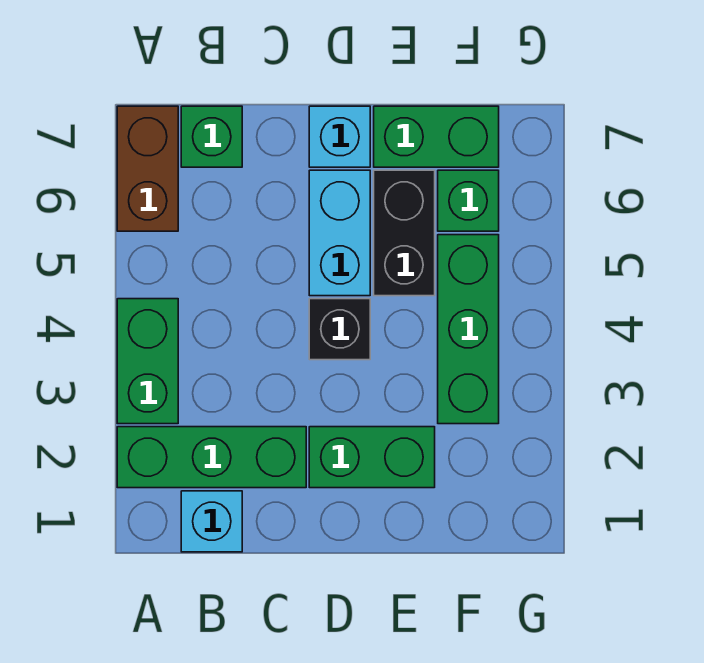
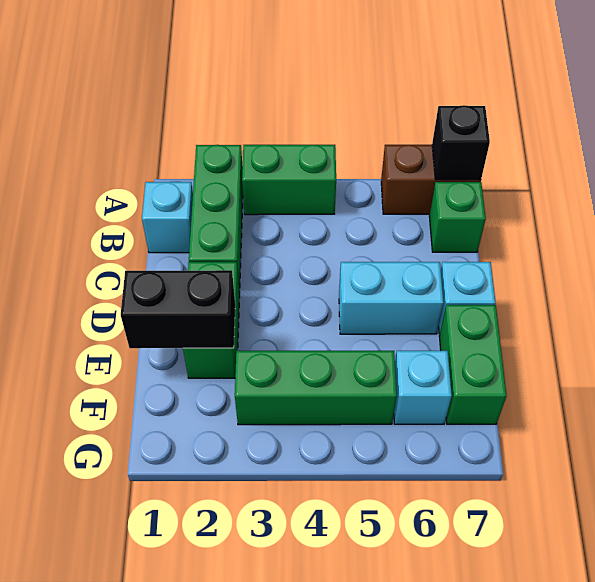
black brick D4 level 1 -> black brick A7 level 2
black brick E5:E6 level 1 -> black brick E1:E2 level 2
green brick F6 level 1 -> cyan brick F6 level 1

